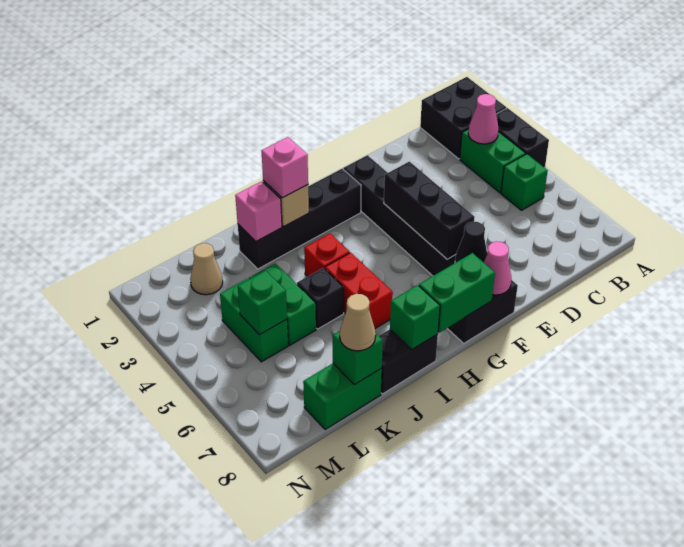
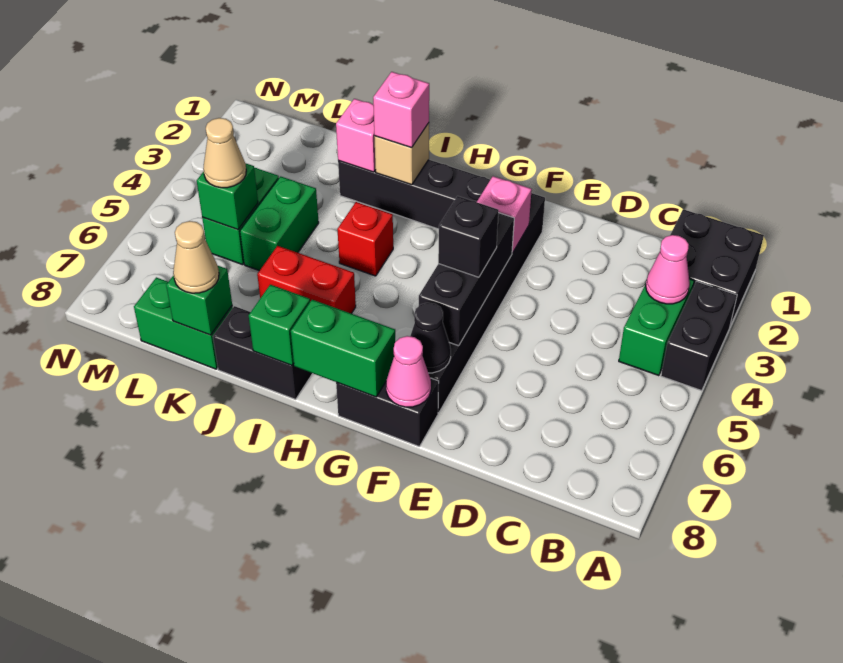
green brick B5 level 1 -> none
none -> pink brick F3 level 2
red brick I5:I6 level 1 -> red brick I6:J6 level 1
black brick J5 level 1 -> black brick F5 level 3
tan cone L2 level 1 -> tan cone L5 level 3

